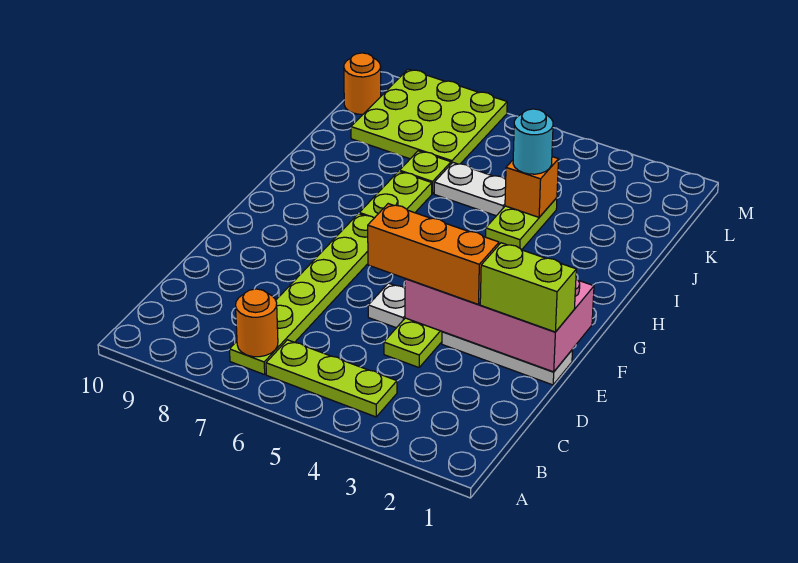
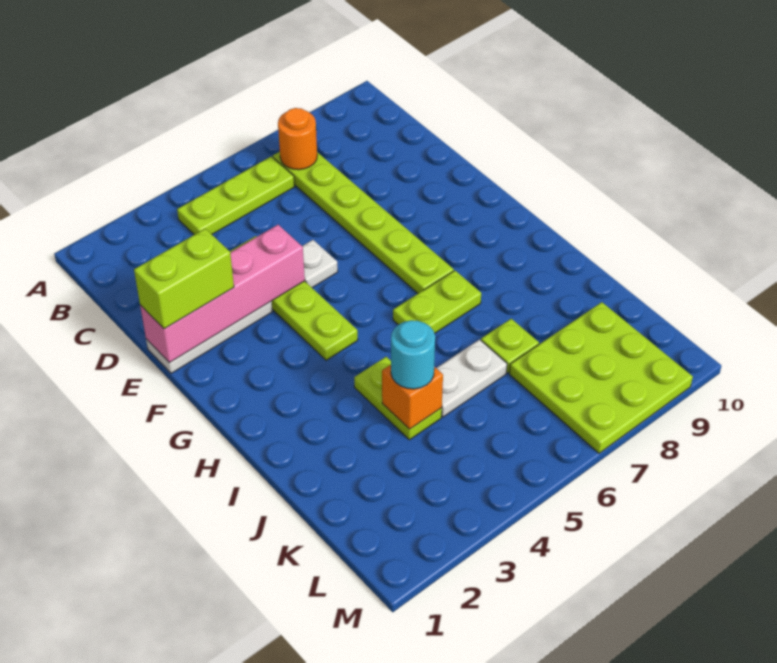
pink brick E1:F4 level 2 -> pink brick E1:E4 level 2
orange brick E3:E5 level 3 -> none
lime plate H7:I7 level 1 -> lime plate H6:H7 level 1
orange round brick L10 level 1 -> none

